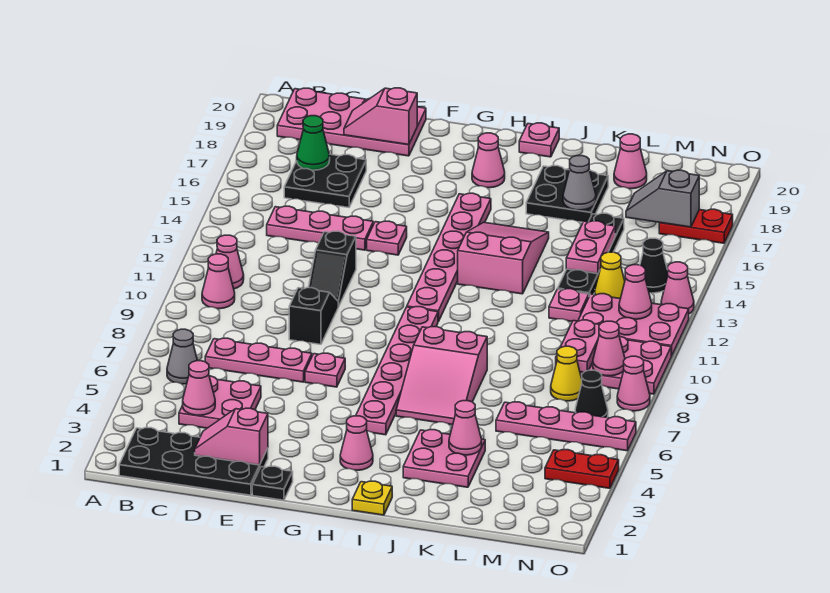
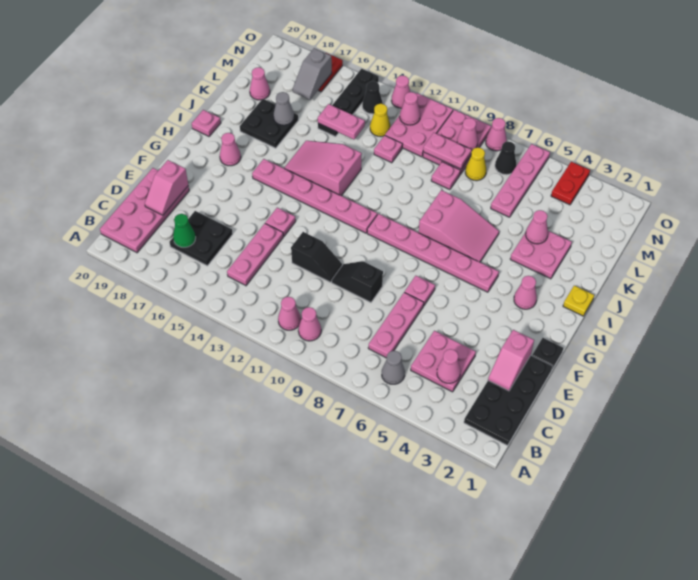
none -> pink plate L9 level 1
black plate L13:L16 level 1 -> black plate L15:O15 level 1

